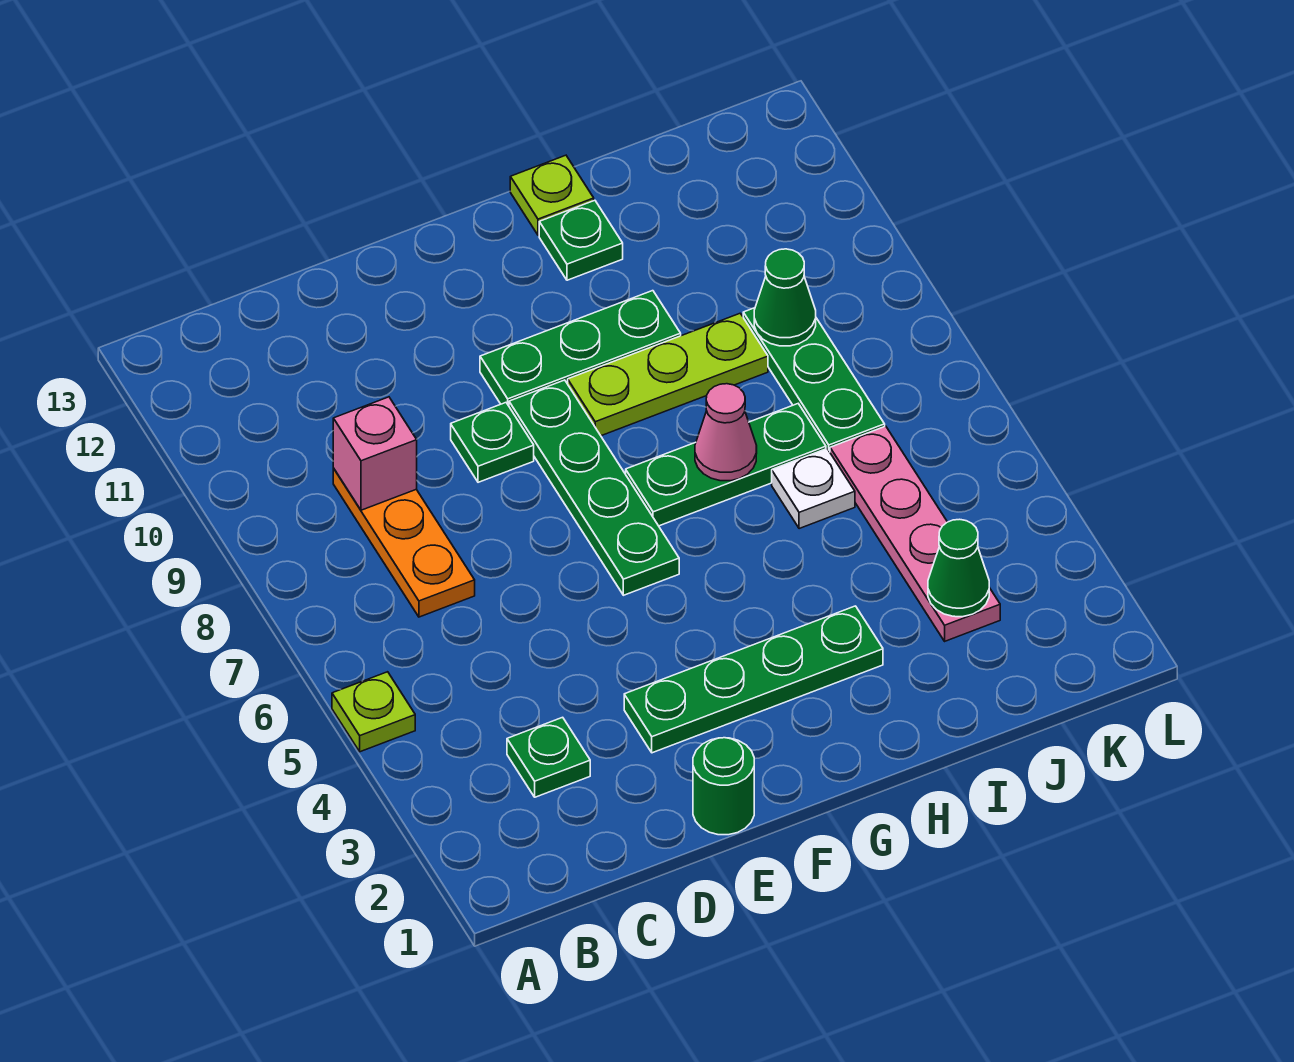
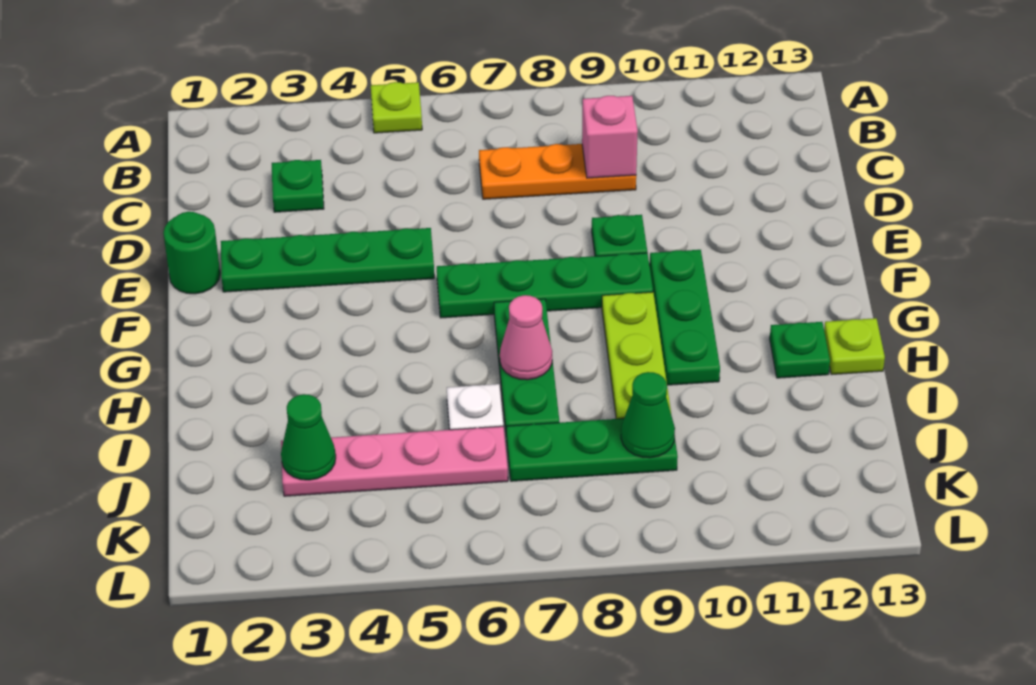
green plate E3:H3 level 1 -> green plate E2:E5 level 1

